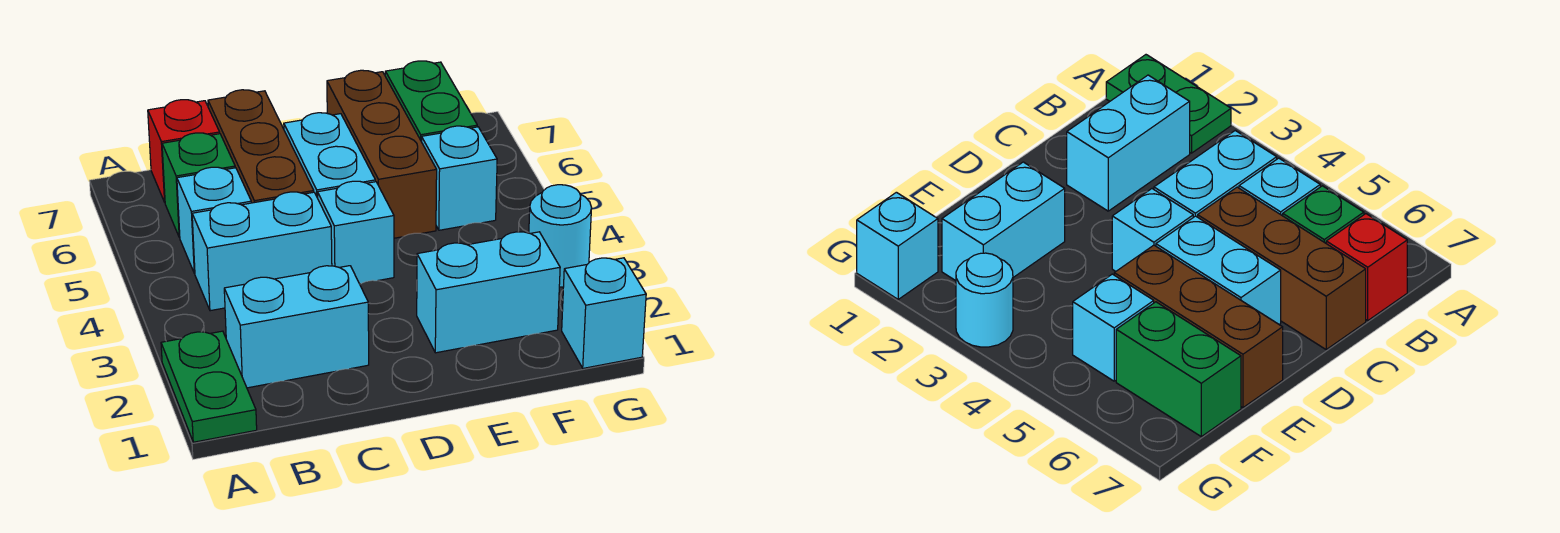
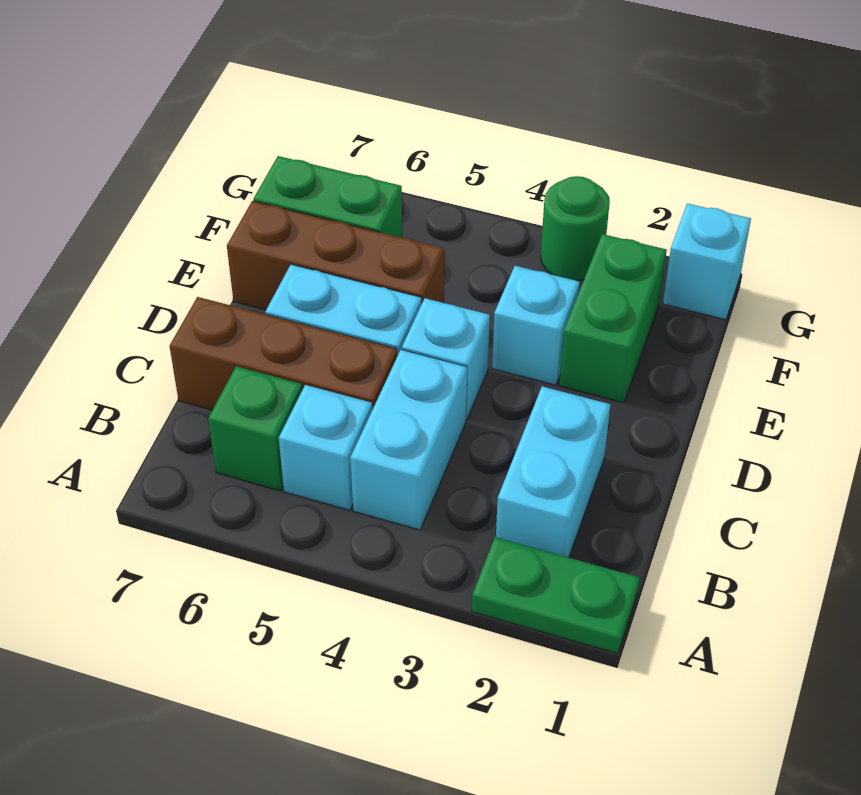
red brick B7 level 1 -> none
cyan brick E2:F2 level 1 -> green brick E2:F2 level 1
cyan brick F5 level 1 -> cyan brick E3 level 1
cyan round brick G3 level 1 -> green round brick G3 level 1

